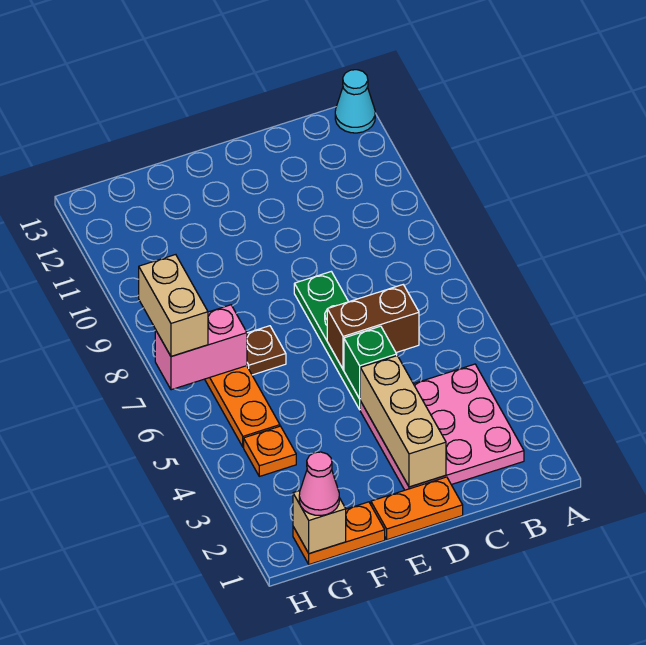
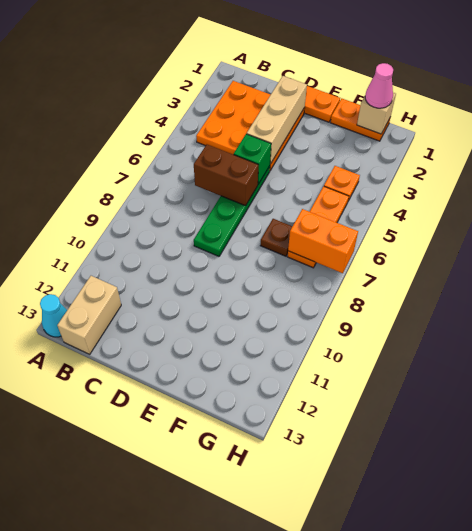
pink plate B2:D4 level 1 -> orange plate B2:D4 level 1
pink brick G7:H7 level 2 -> orange brick G7:H7 level 2
tan brick H7:H8 level 3 -> tan brick B12:B13 level 1

